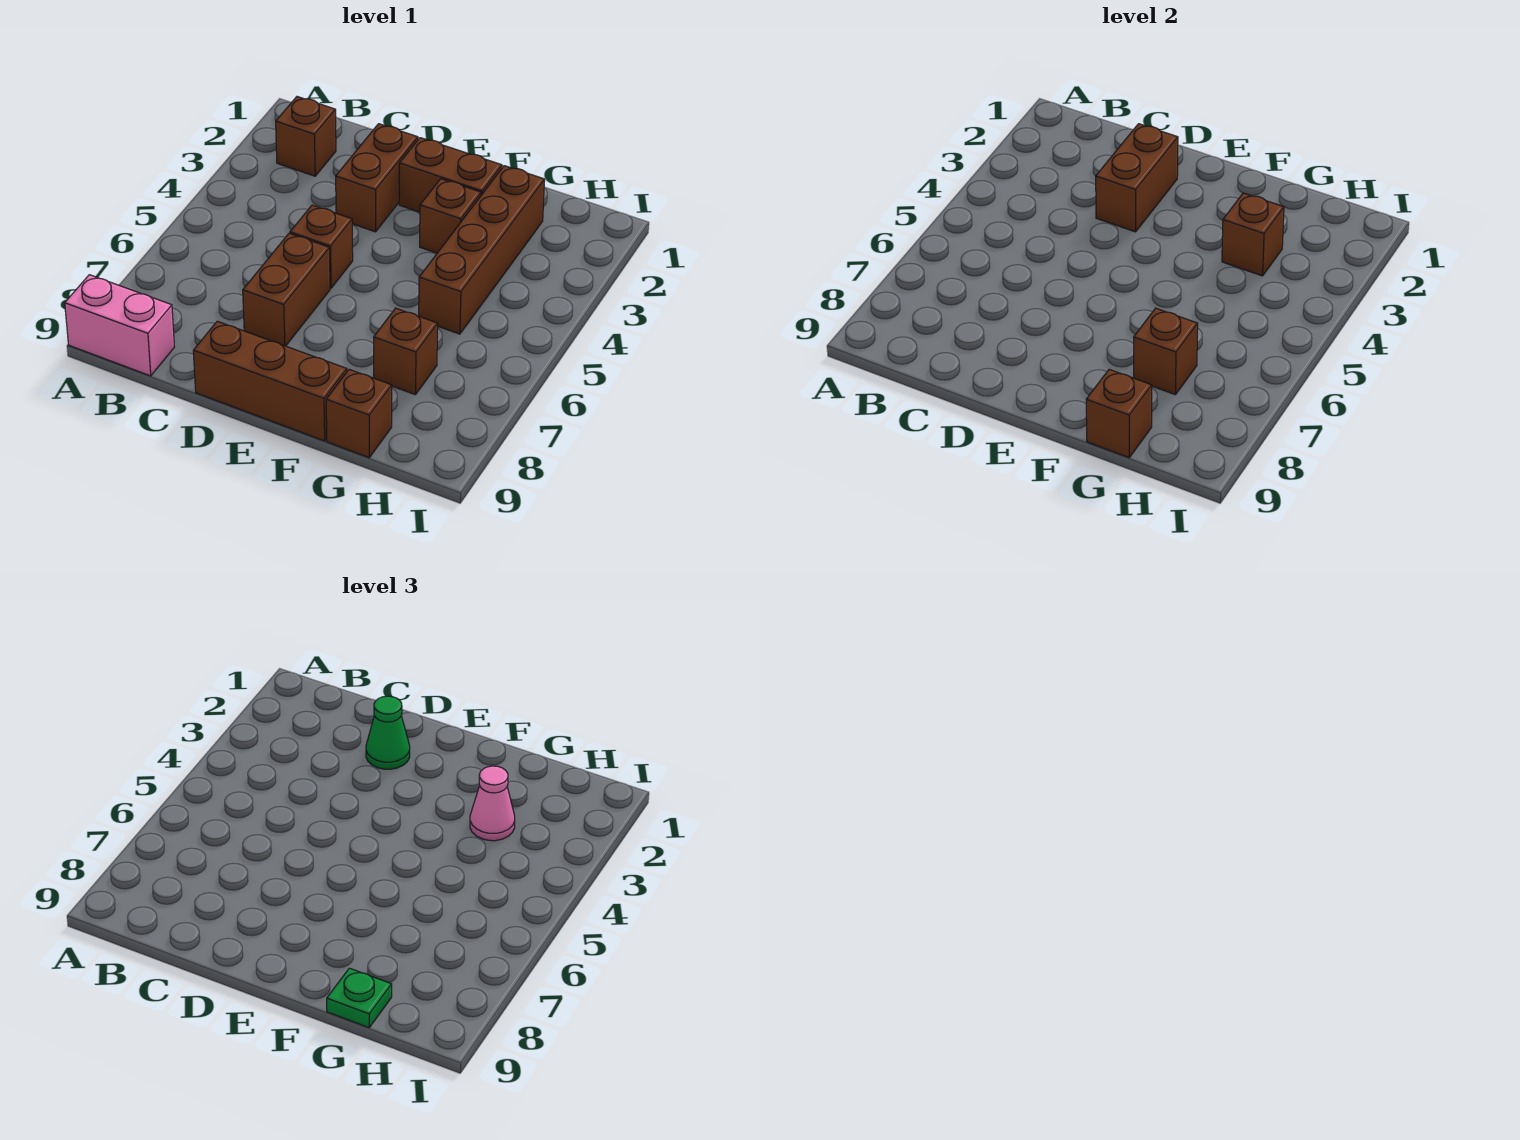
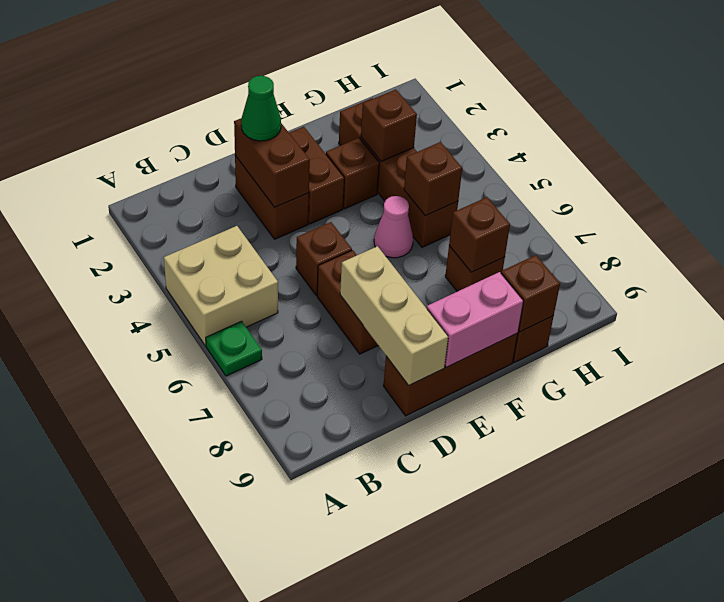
none -> tan brick A4:B5 level 1
pink brick A9:B9 level 1 -> pink brick E9:F9 level 2
brown brick B2 level 1 -> brown brick G5 level 2
none -> tan brick D7:D9 level 2
brown brick E2:F2 level 1 -> brown brick E2:E3 level 1
pink cone G3 level 3 -> pink cone F5 level 1
green plate G9 level 3 -> green plate A6 level 1

